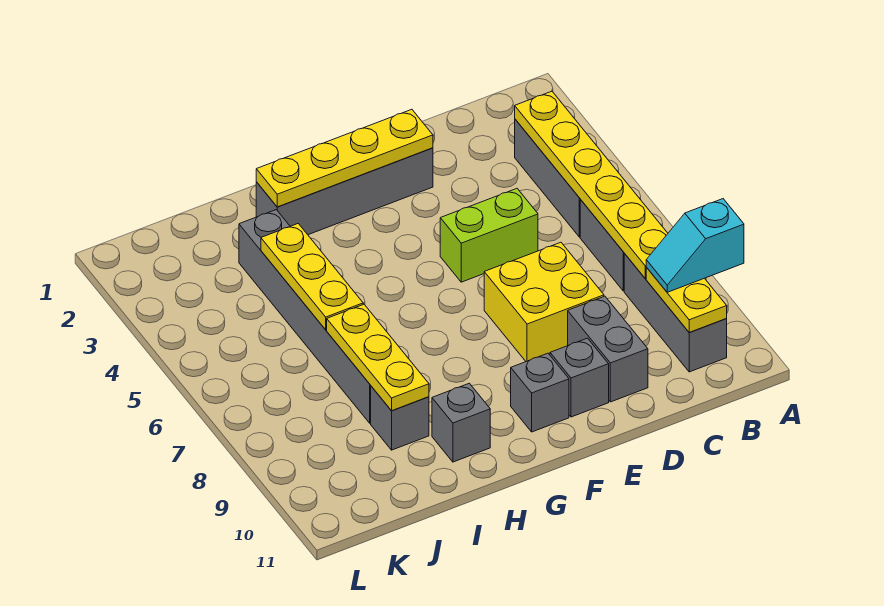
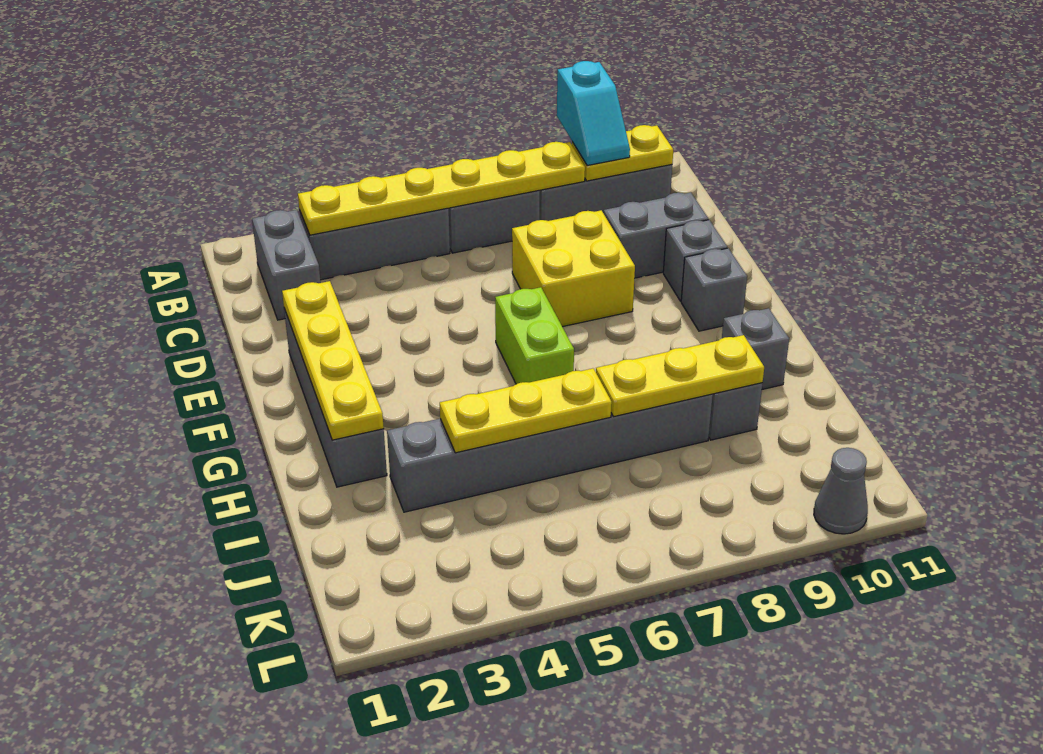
none -> grey brick B2:C2 level 1
lime brick D5:E5 level 1 -> lime brick F6:G6 level 1
none -> grey cone L10 level 1

